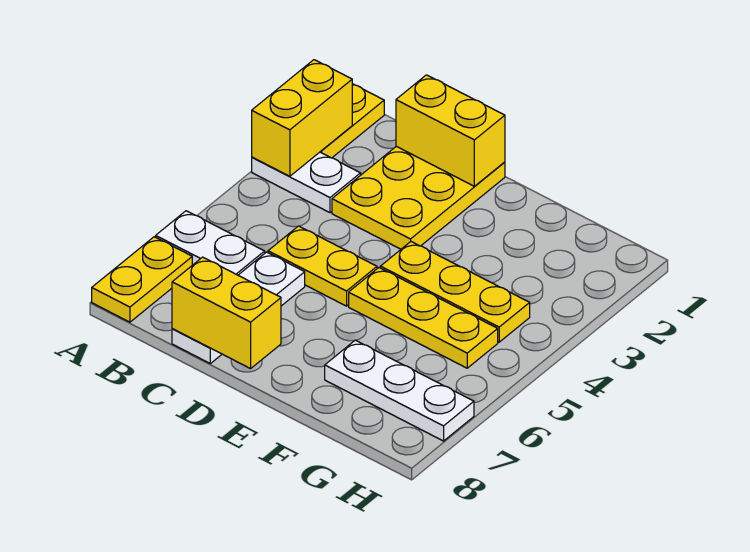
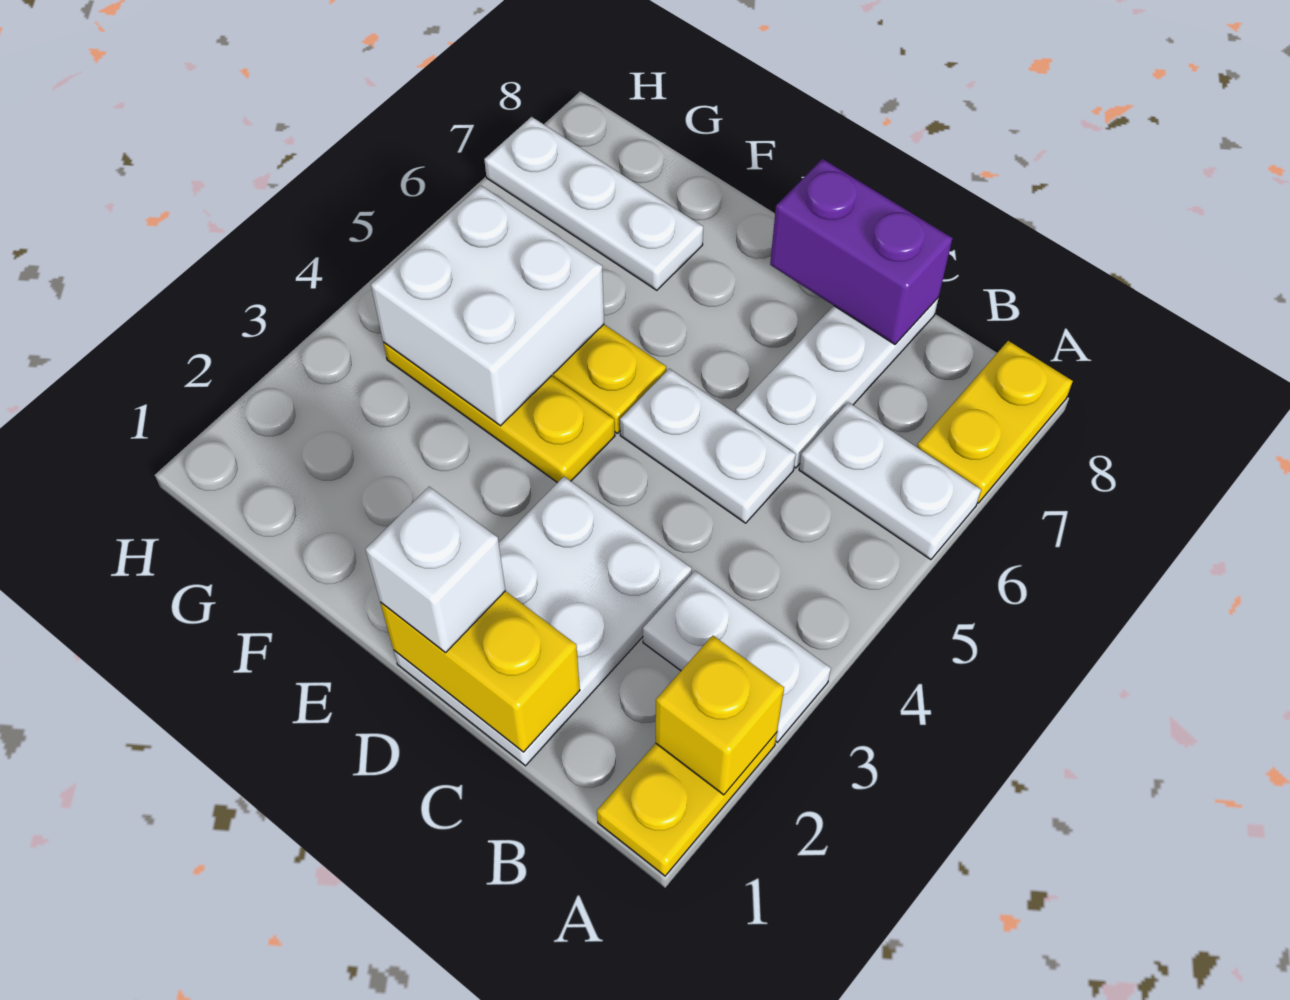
yellow brick A2:A3 level 2 -> yellow brick A2 level 2
yellow plate C1:D3 level 1 -> white plate C1:D3 level 1
yellow plate C5:D5 level 1 -> white plate C5:D5 level 1
yellow brick C8:D8 level 2 -> purple brick C8:D8 level 2
none -> white brick D1 level 3
none -> white brick F4:G5 level 2

